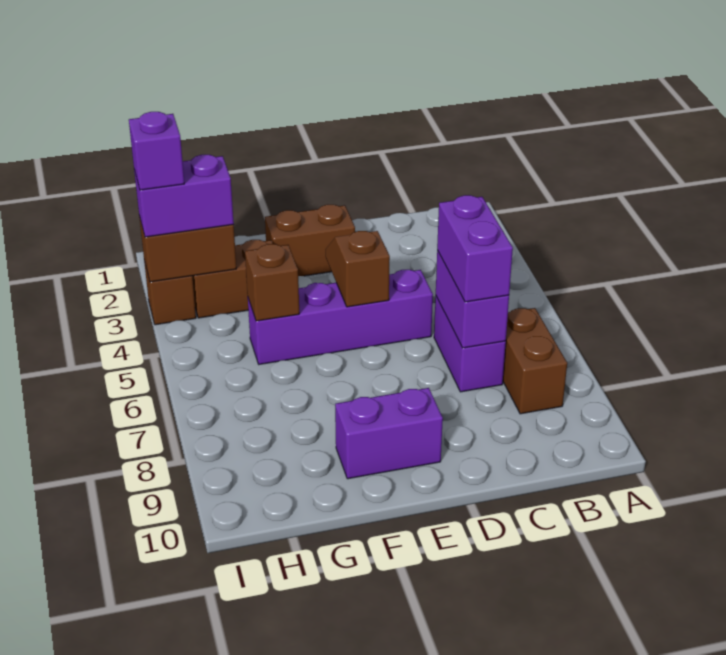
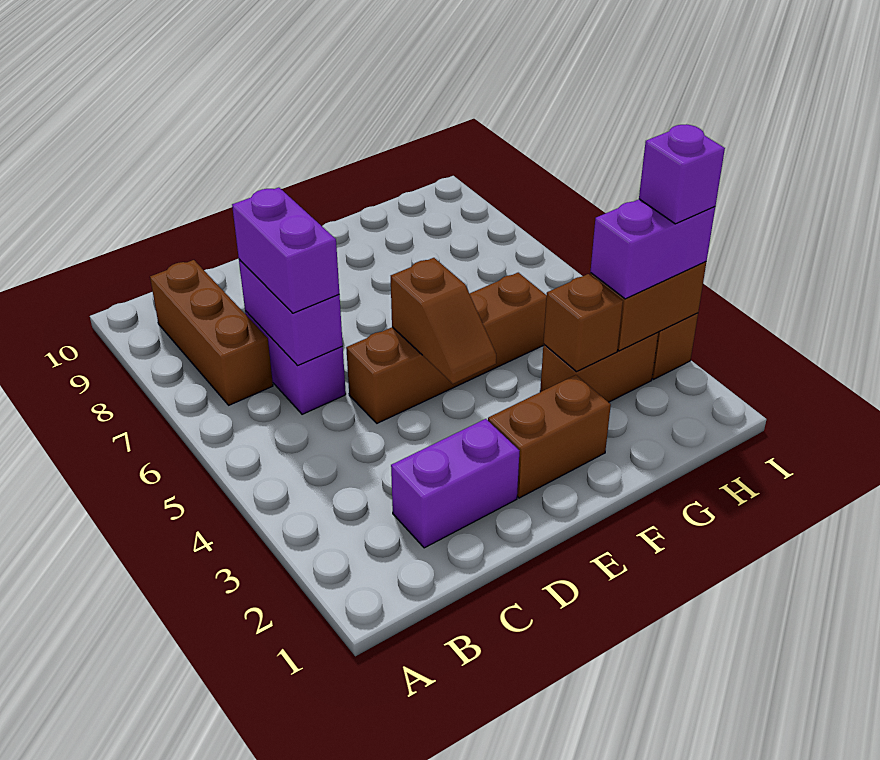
brown brick B7:B8 level 1 -> brown brick B7:B9 level 1
purple brick D5:G5 level 1 -> brown brick D5:G5 level 1
purple brick E9:F9 level 1 -> purple brick C2:D2 level 1
brown brick G5 level 2 -> brown brick G3 level 2

